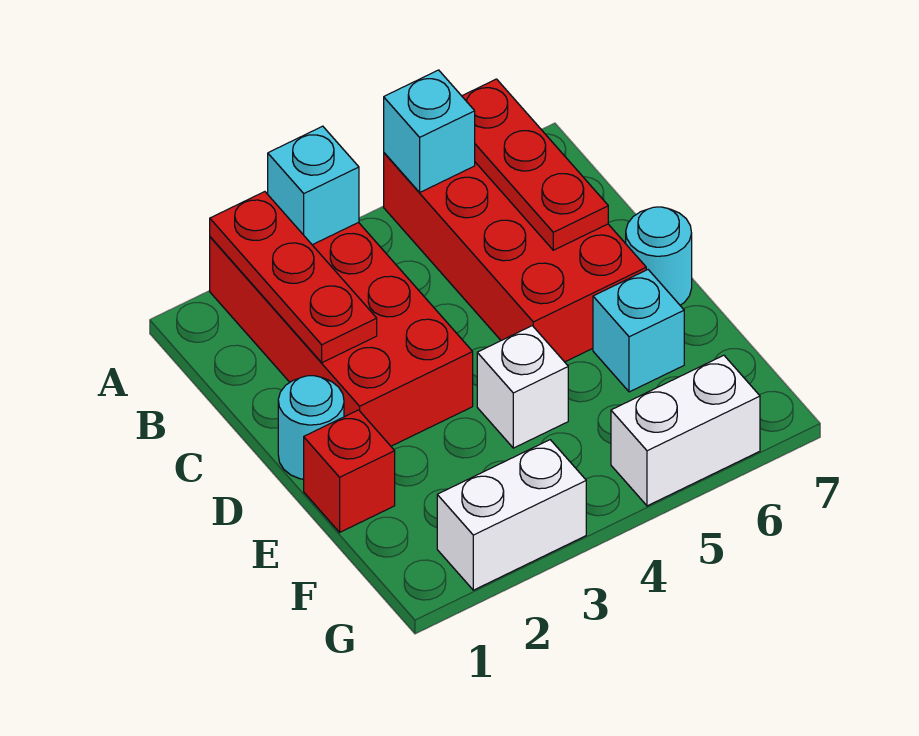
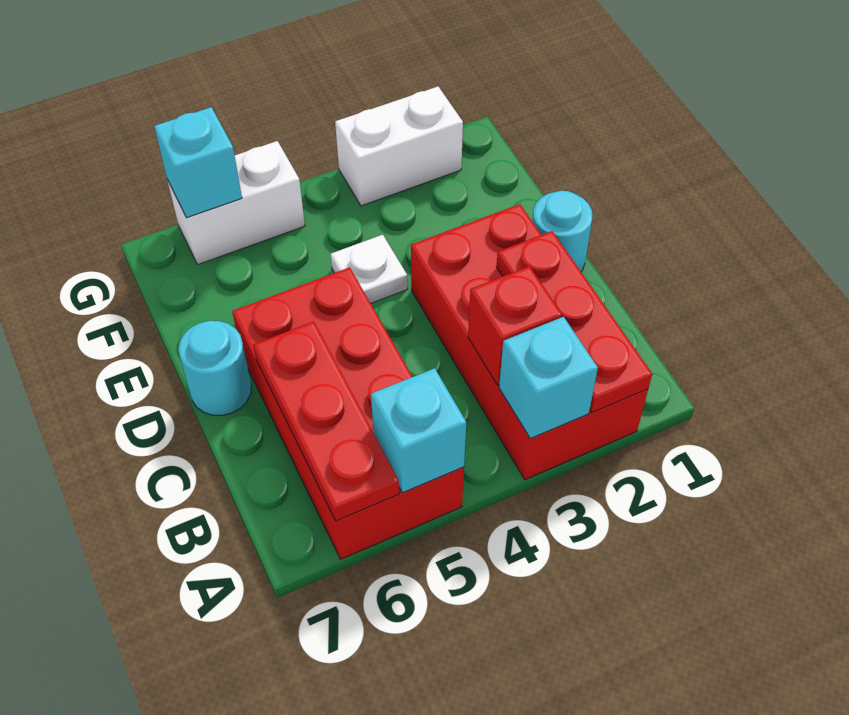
red brick E1 level 1 -> red brick B3 level 2
white brick E4 level 1 -> white plate E4 level 1
cyan brick E6 level 1 -> cyan brick G6 level 2

